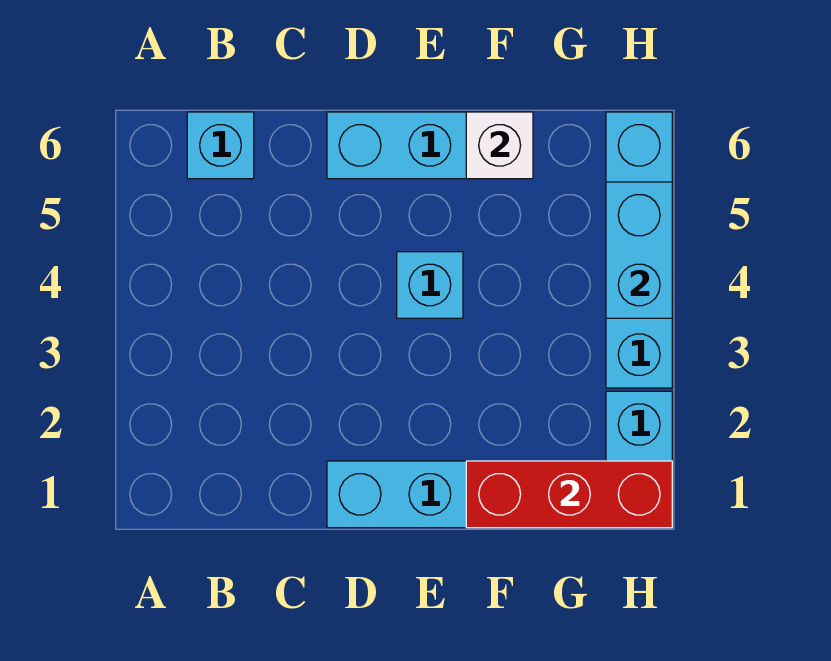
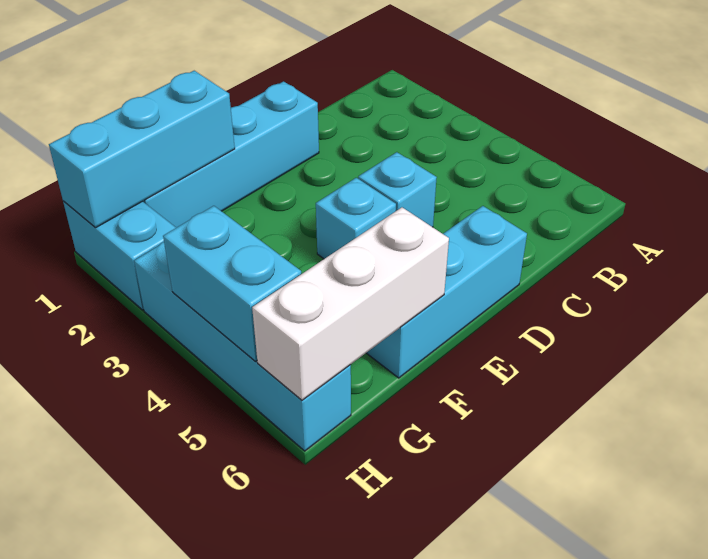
cyan brick B6 level 1 -> cyan brick D4 level 1
red brick F1:H1 level 2 -> cyan brick F1:H1 level 2
white brick F6 level 2 -> white brick F6:H6 level 2

